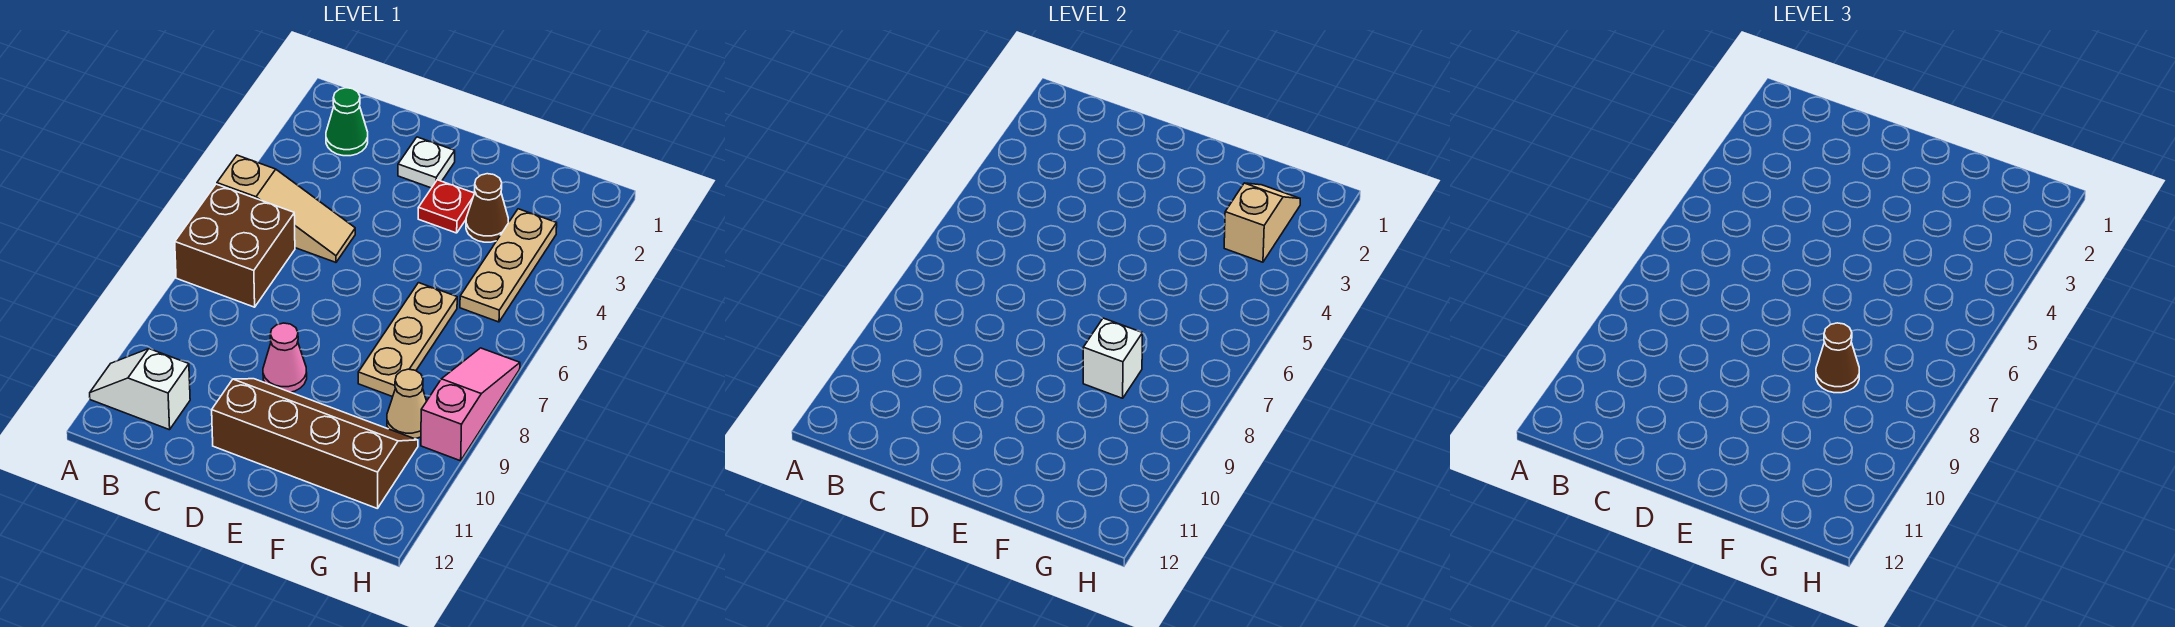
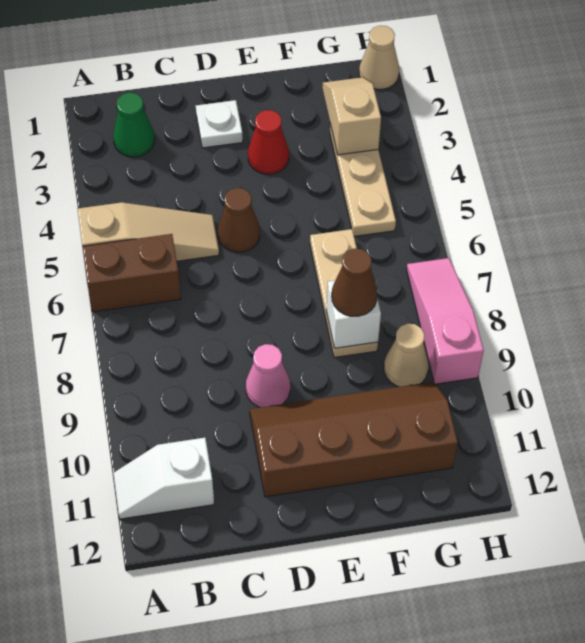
brown brick A6:B7 level 1 -> brown brick A6:B6 level 1
red plate E3 level 1 -> red cone E3 level 1
brown cone F3 level 1 -> brown cone D5 level 1
none -> tan cone H1 level 1

